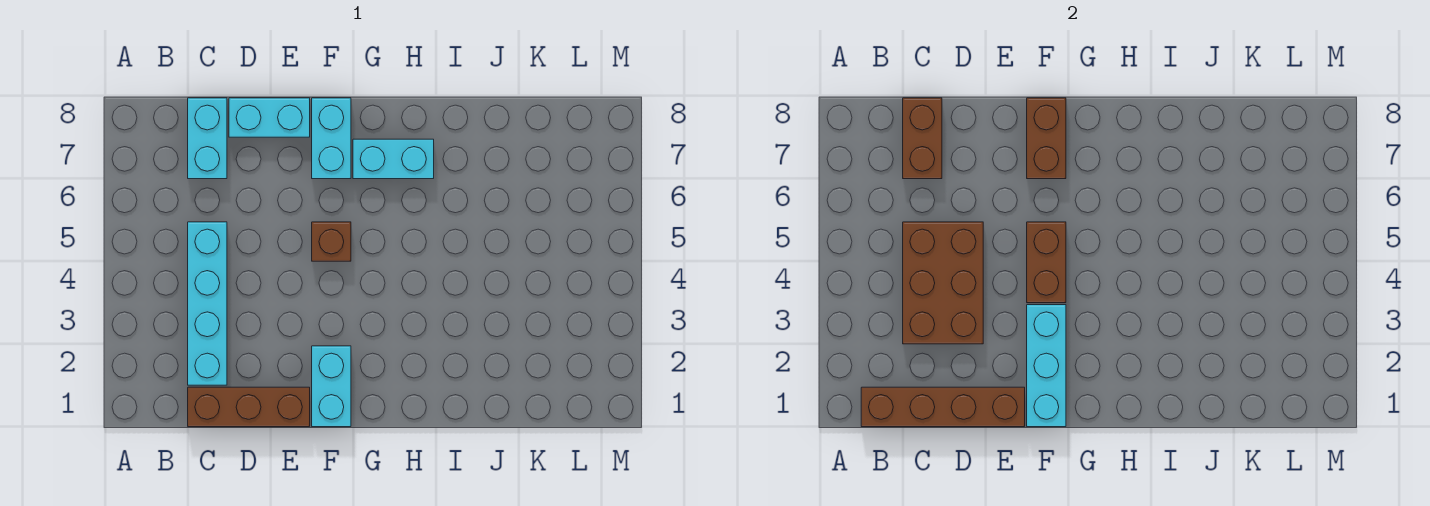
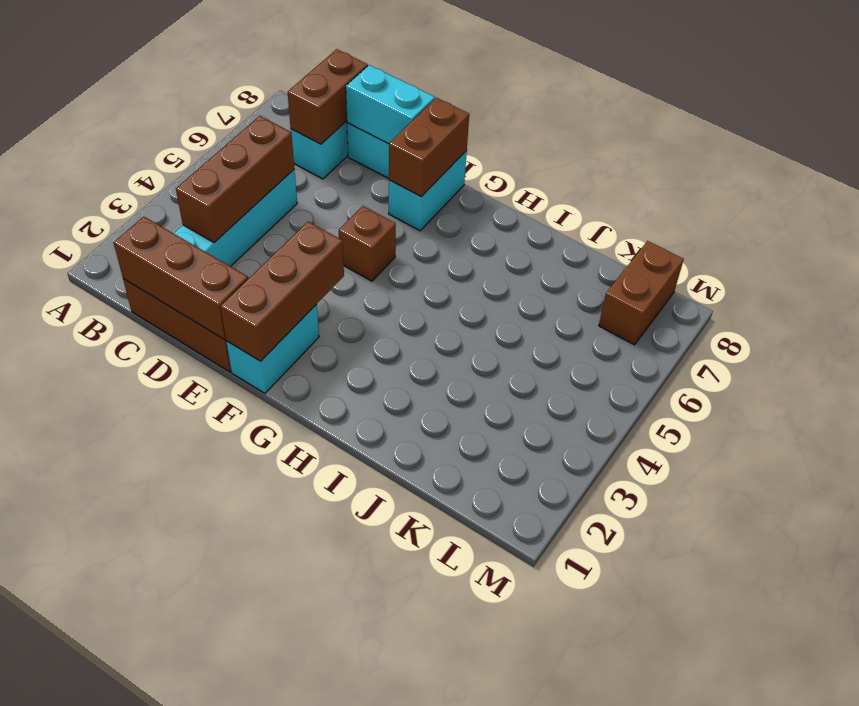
brown brick B1:E1 level 2 -> brown brick C1:E1 level 2
brown brick C3:D5 level 2 -> brown brick C3:C5 level 2
cyan brick F1:F3 level 2 -> brown brick F1:F3 level 2
brown brick F4:F5 level 2 -> brown brick L7:L8 level 1
cyan brick G7:H7 level 1 -> cyan brick D8:E8 level 2

